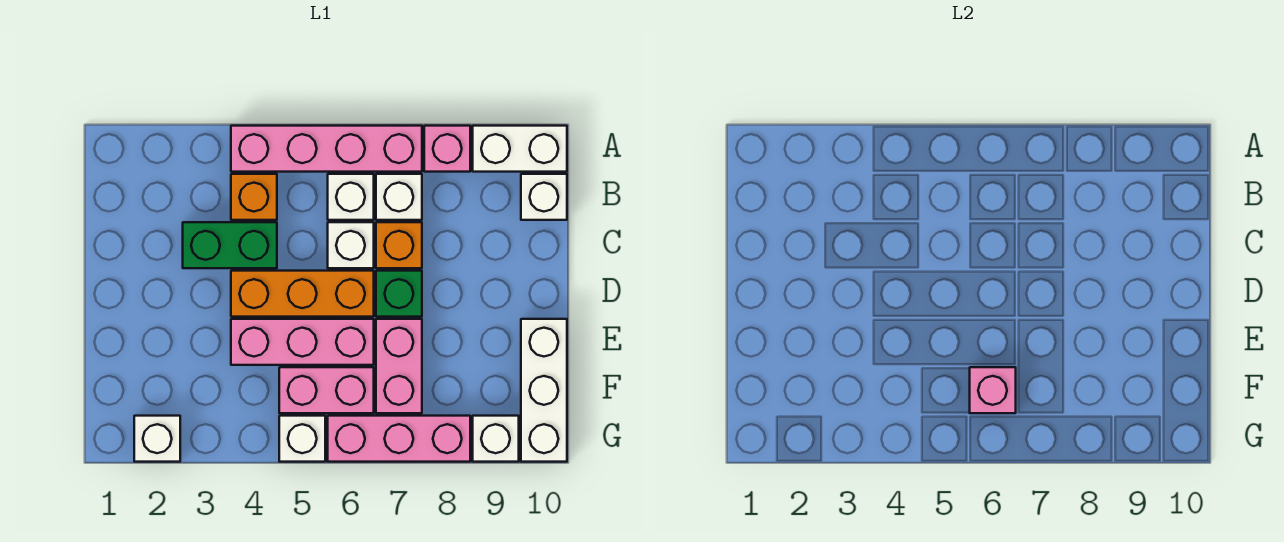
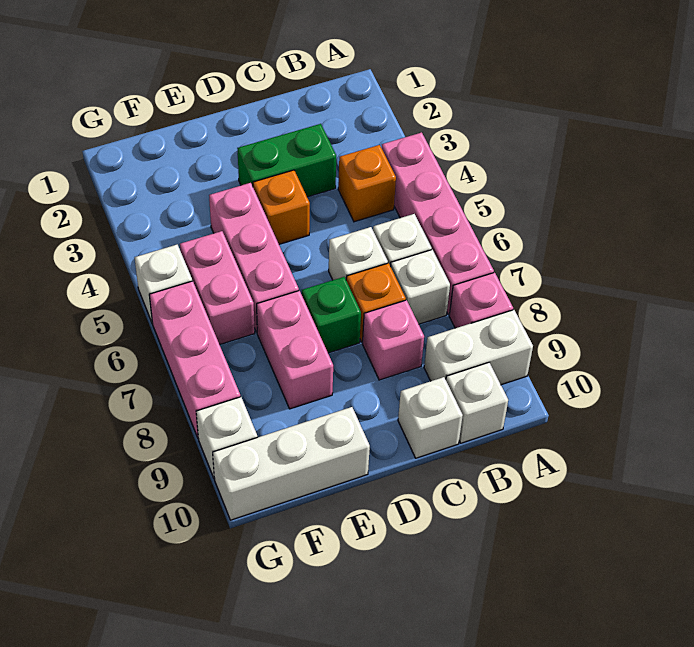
white brick A9:A10 level 1 -> white brick A9:B9 level 1
green brick C3:C4 level 1 -> green brick C3:D3 level 1
orange brick D4:D6 level 1 -> orange brick D4 level 1
pink brick E7:F7 level 1 -> pink brick E7:E8 level 1
pink brick F6 level 2 -> pink brick C8 level 1
white brick G2 level 1 -> white brick C10 level 1

